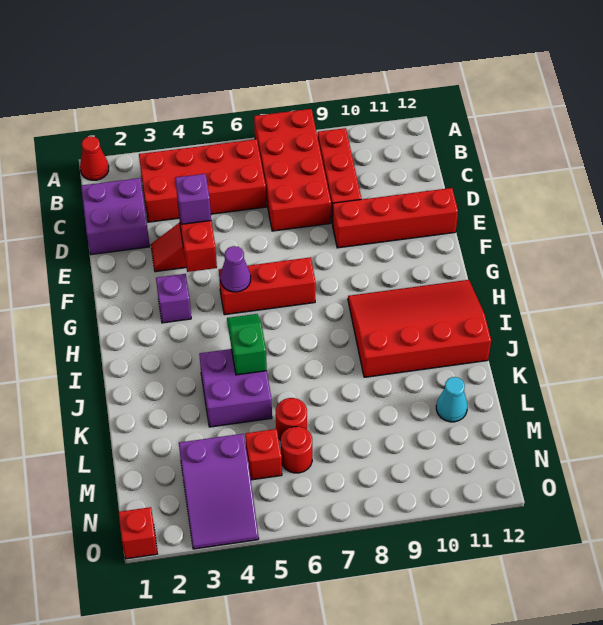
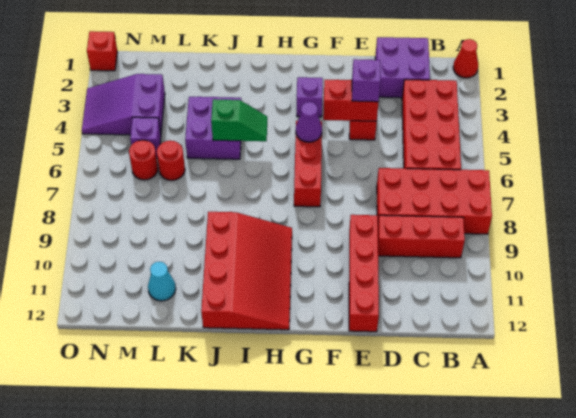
red brick M5 level 1 -> purple brick M5 level 1

